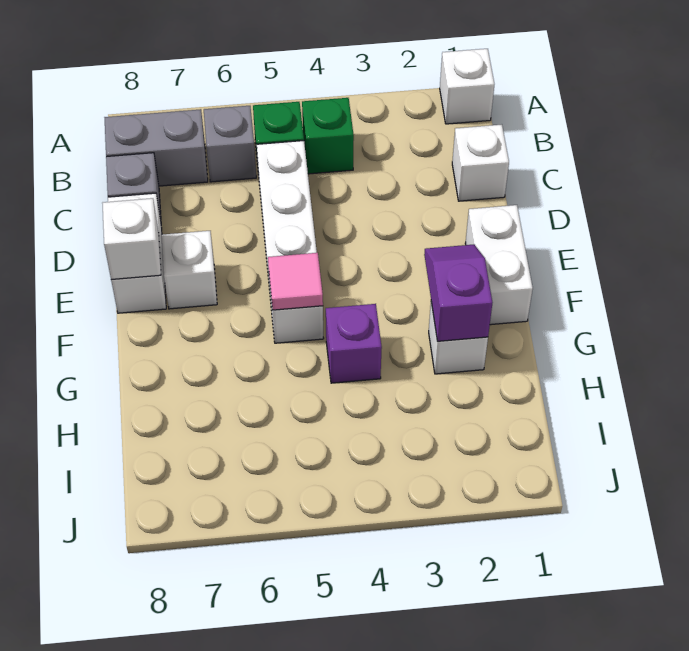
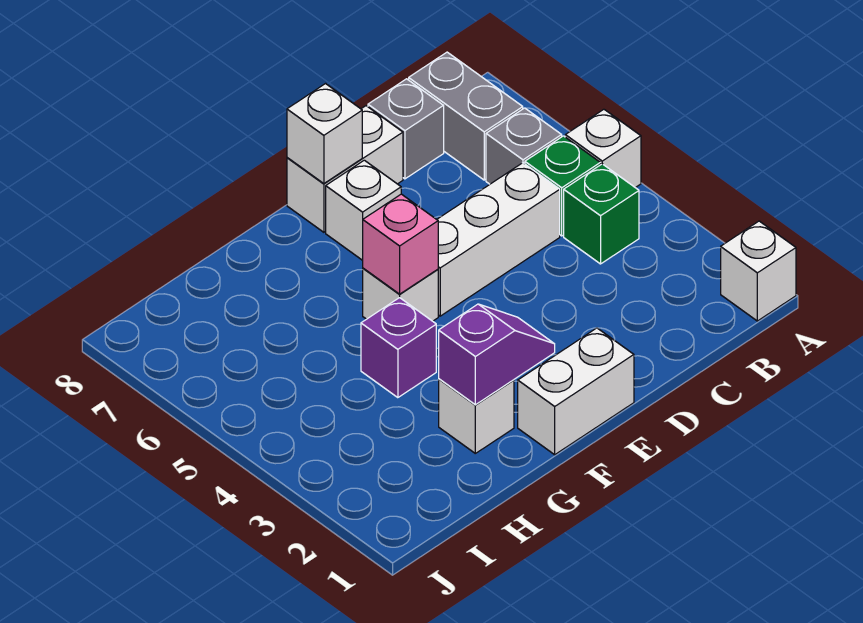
white brick C1 level 1 -> white brick A5 level 1
pink tile F5 level 2 -> pink brick F5 level 2

